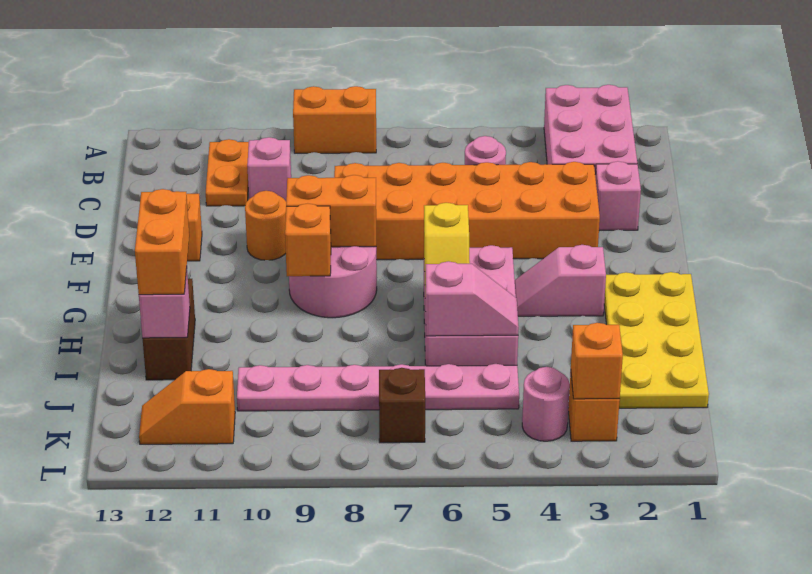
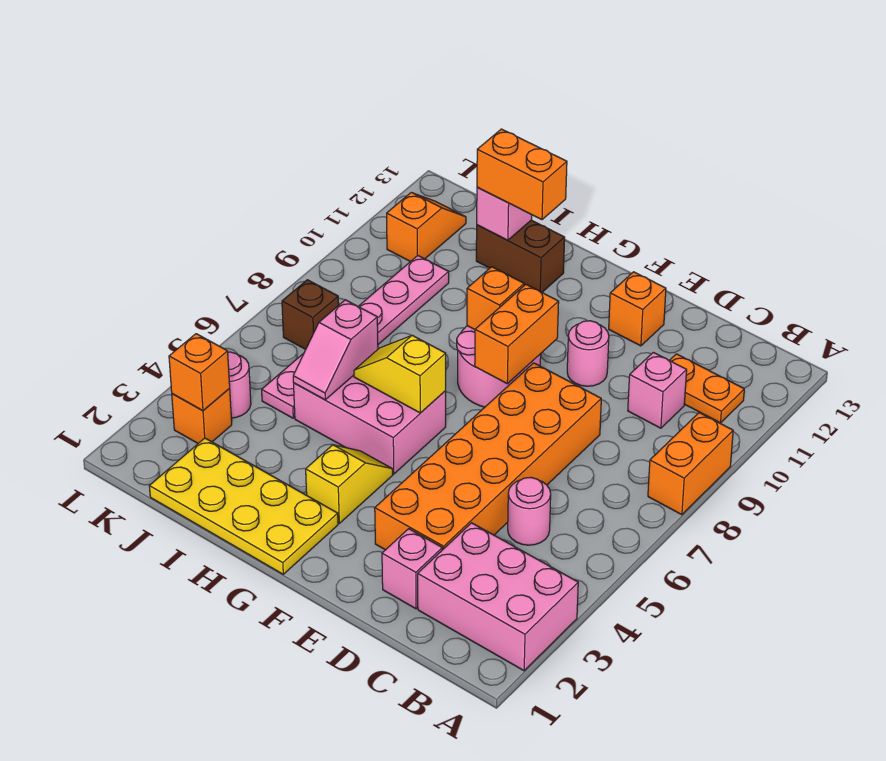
orange round brick E10 level 1 -> pink round brick E10 level 1
pink slope G3:G4 level 1 top 3 -> yellow slope G3:G4 level 1 top 3

